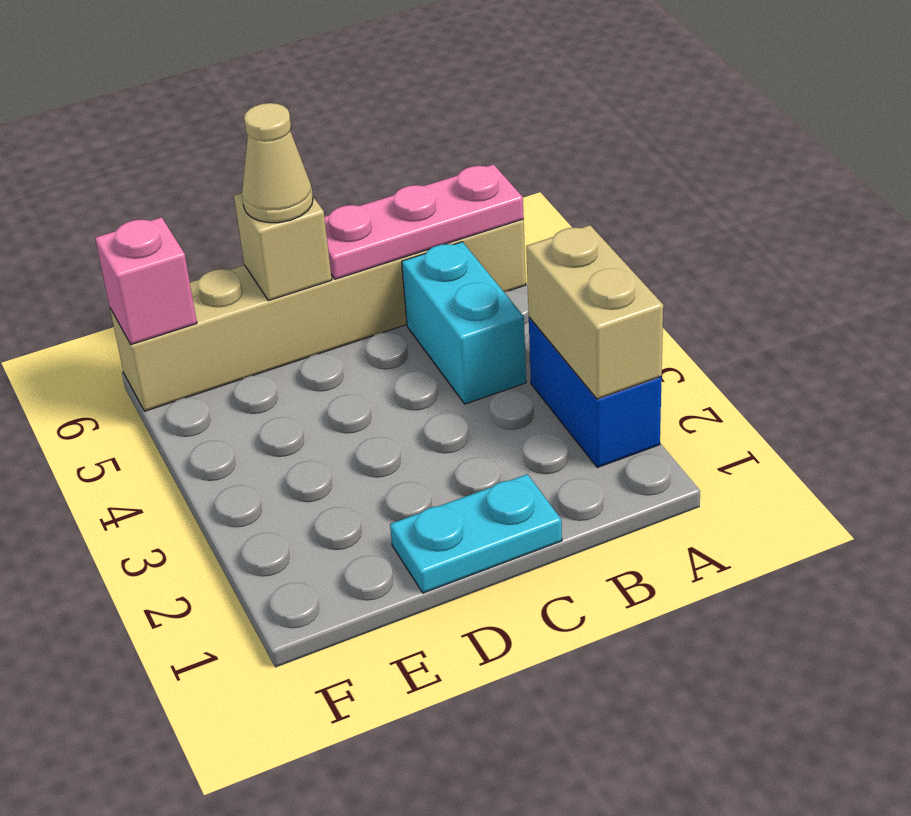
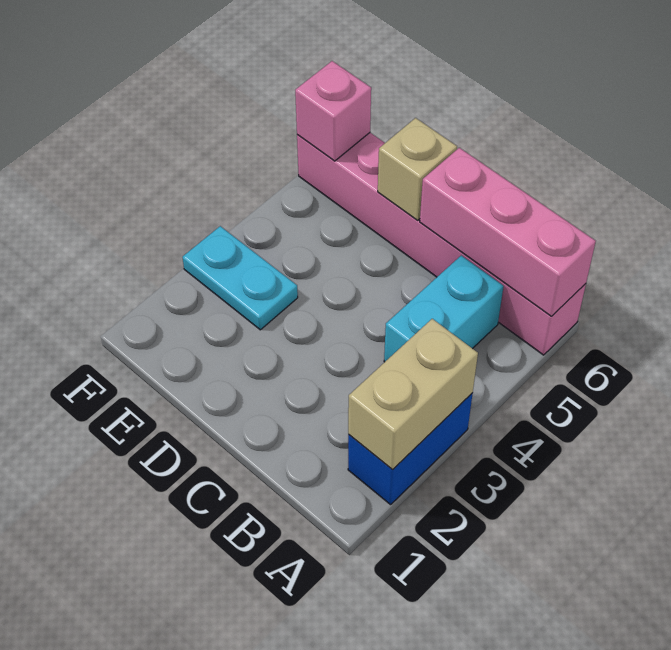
tan brick A6:F6 level 1 -> pink brick A6:F6 level 1
pink plate A6:C6 level 2 -> pink brick A6:C6 level 2
cyan plate C1:D1 level 1 -> cyan plate E3:F3 level 1
tan cone D6 level 3 -> none

